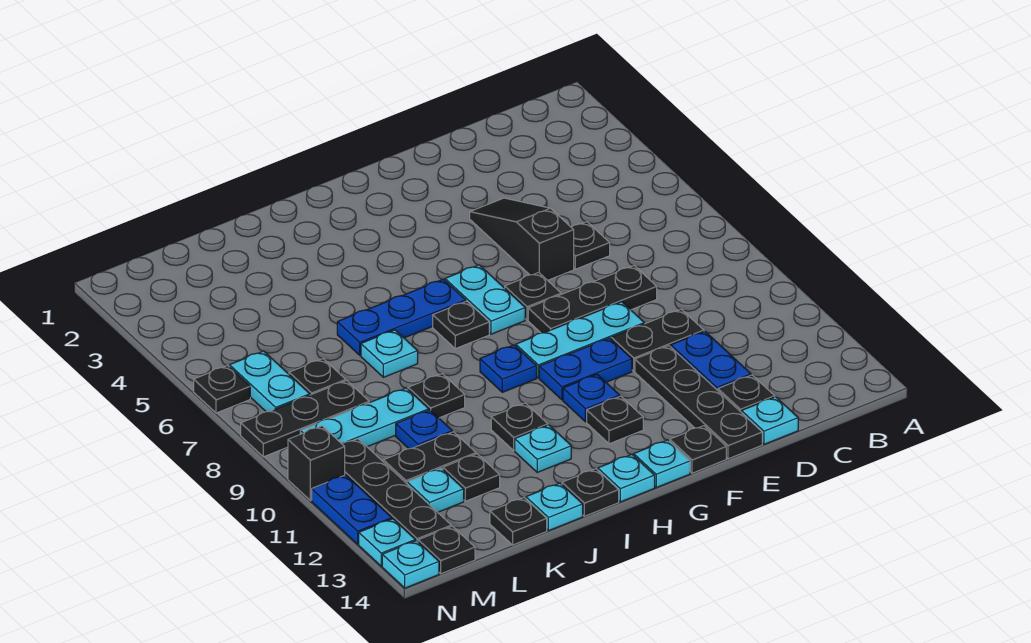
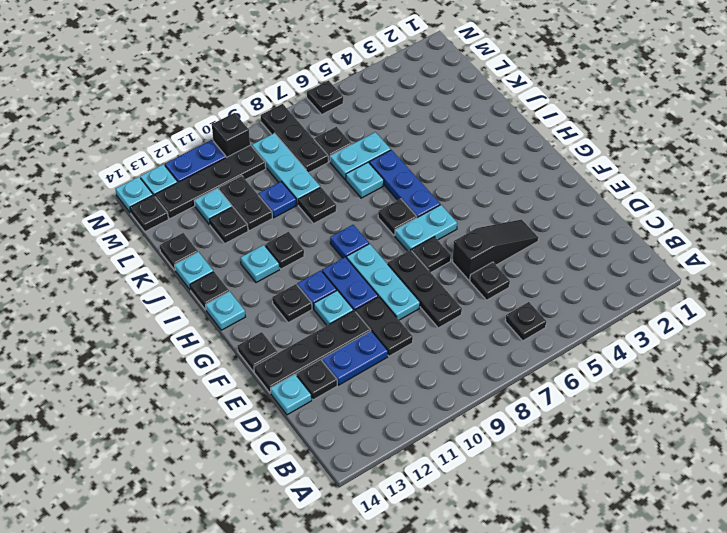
none -> black plate B6 level 1
cyan plate G14 level 1 -> cyan plate F11 level 1
cyan plate M6:M7 level 1 -> cyan plate K6:K7 level 1

